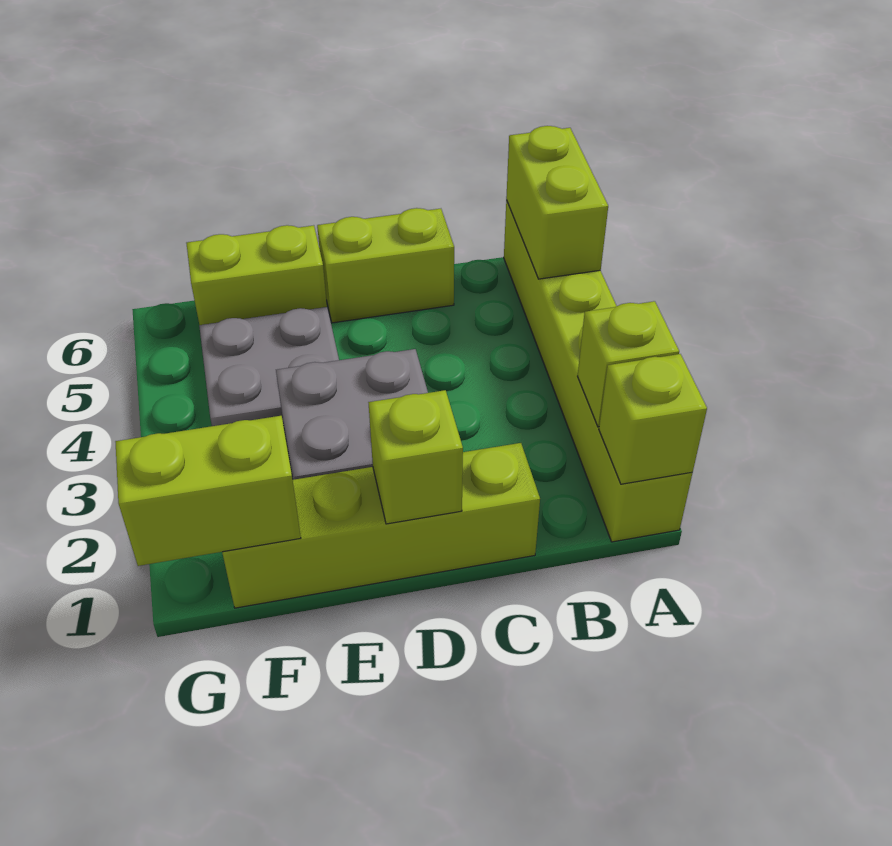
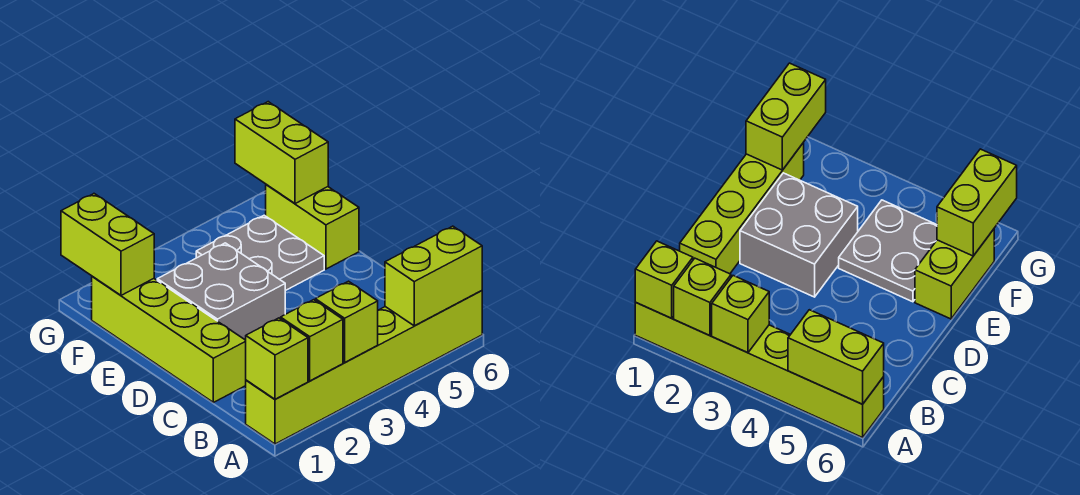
lime brick C6:D6 level 1 -> lime brick F6:G6 level 2
lime brick D1 level 2 -> lime brick A3 level 2

